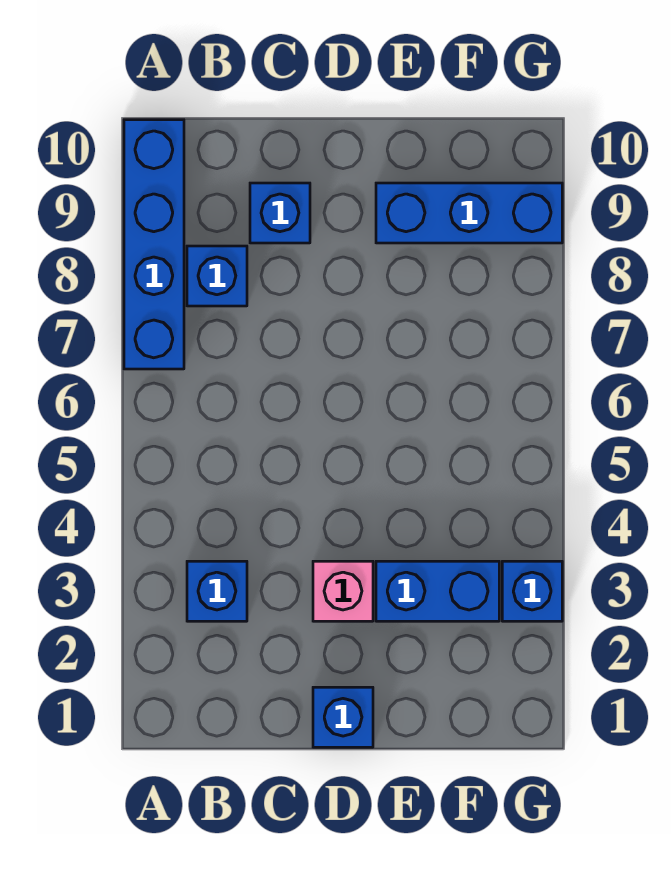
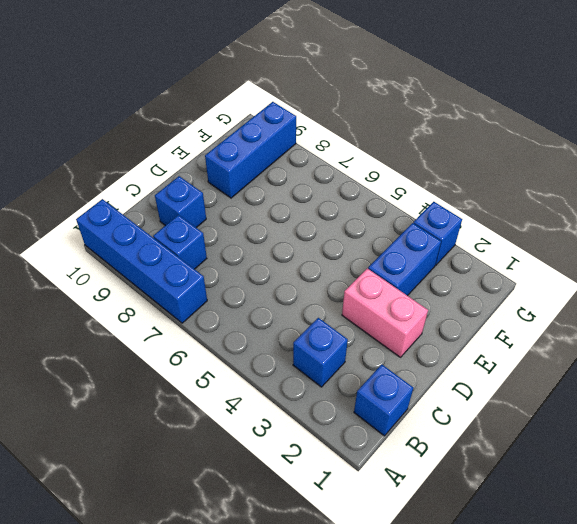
blue brick D1 level 1 -> blue brick B1 level 1
pink brick D3 level 1 -> pink brick D2:D3 level 1

